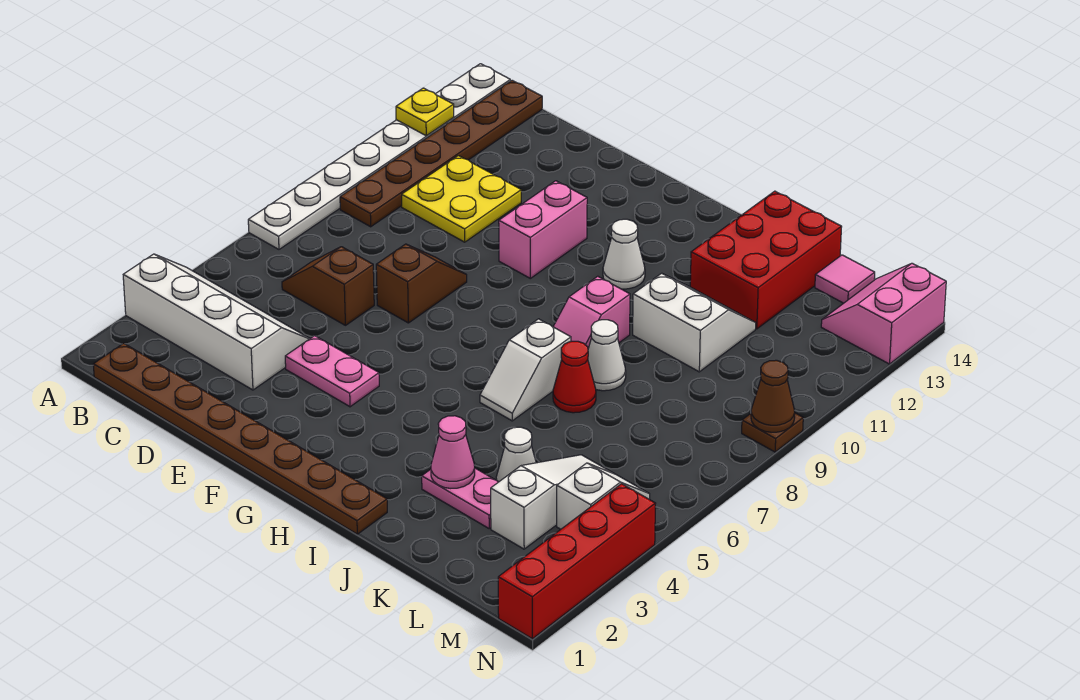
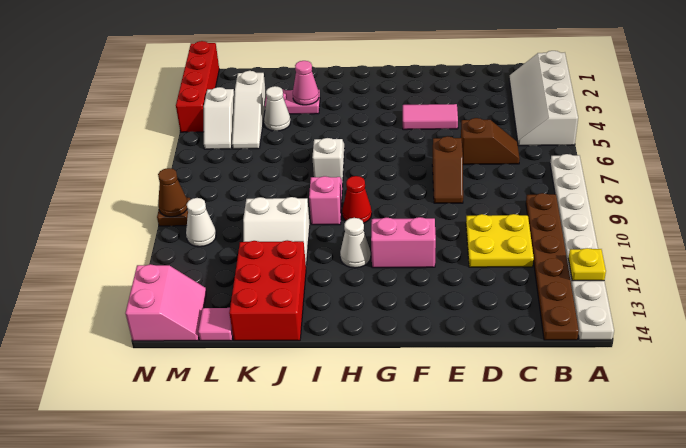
white slope A3:D4 level 1 top 3 -> white slope A2:B5 level 1 top A
brown plate B1:I1 level 1 -> none
pink plate E4:F4 level 1 -> pink tile E4:F4 level 1
pink brick F10:F11 level 1 -> pink brick F11:G11 level 1
red cone J7 level 1 -> red cone H9 level 1
white cone J8 level 1 -> white cone M10 level 1

